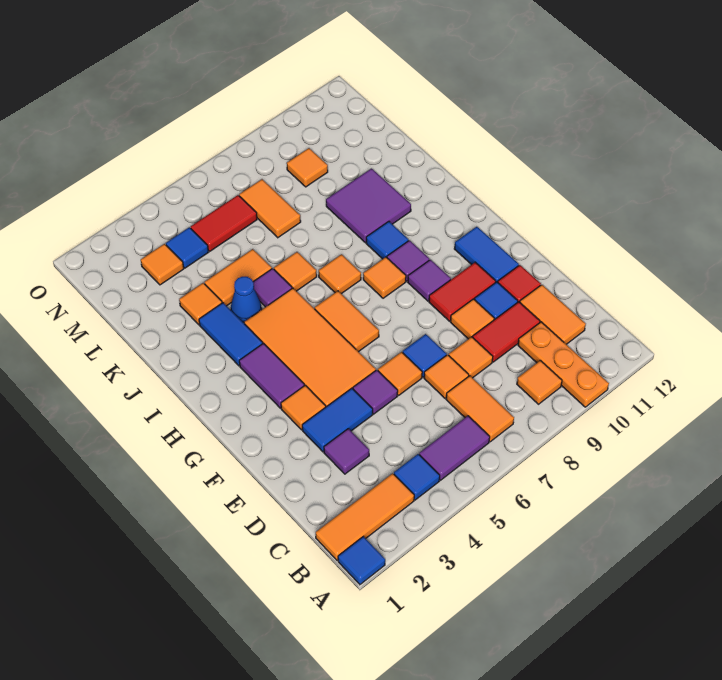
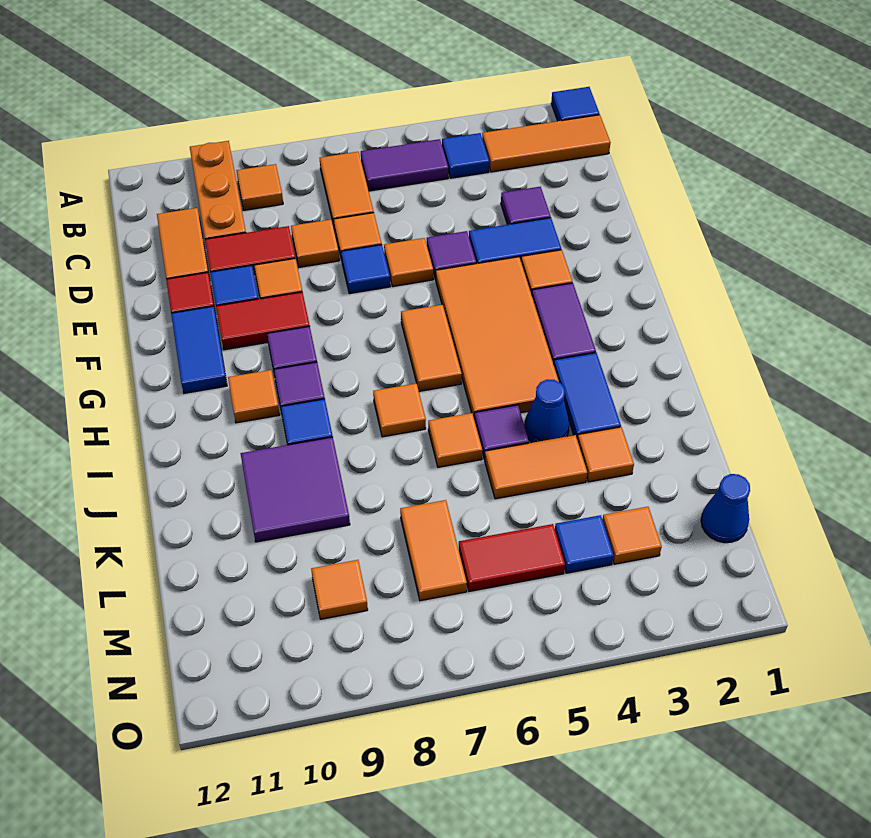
orange tile H8 level 1 -> orange tile H10 level 1
none -> blue cone M1 level 1

